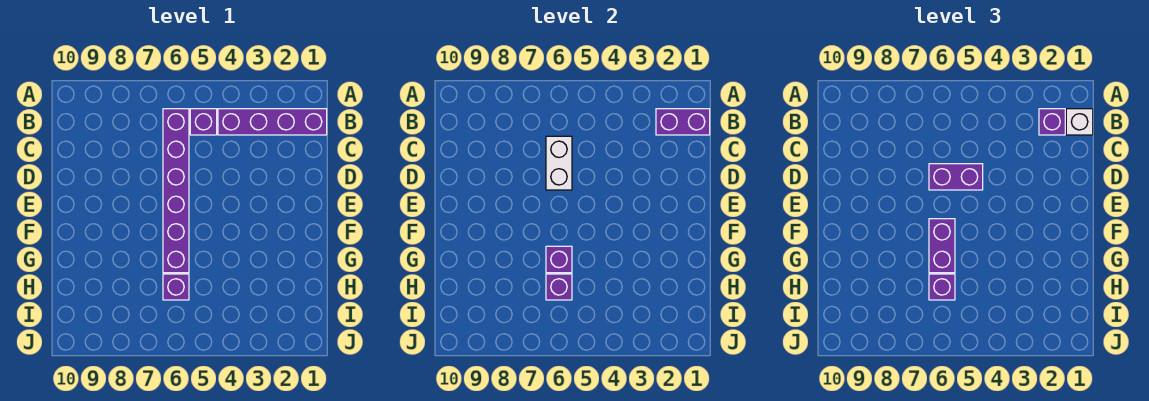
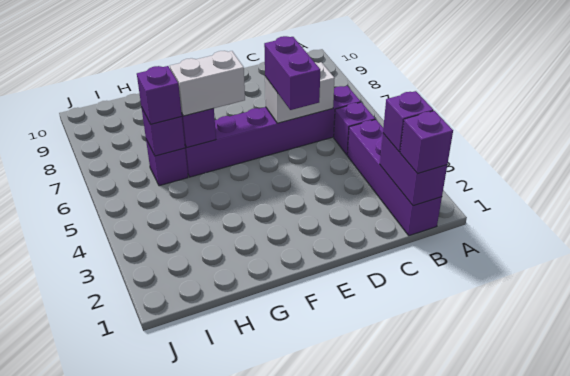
white brick B1 level 3 -> purple brick B1 level 3
purple brick F6:G6 level 3 -> white brick F6:G6 level 3

